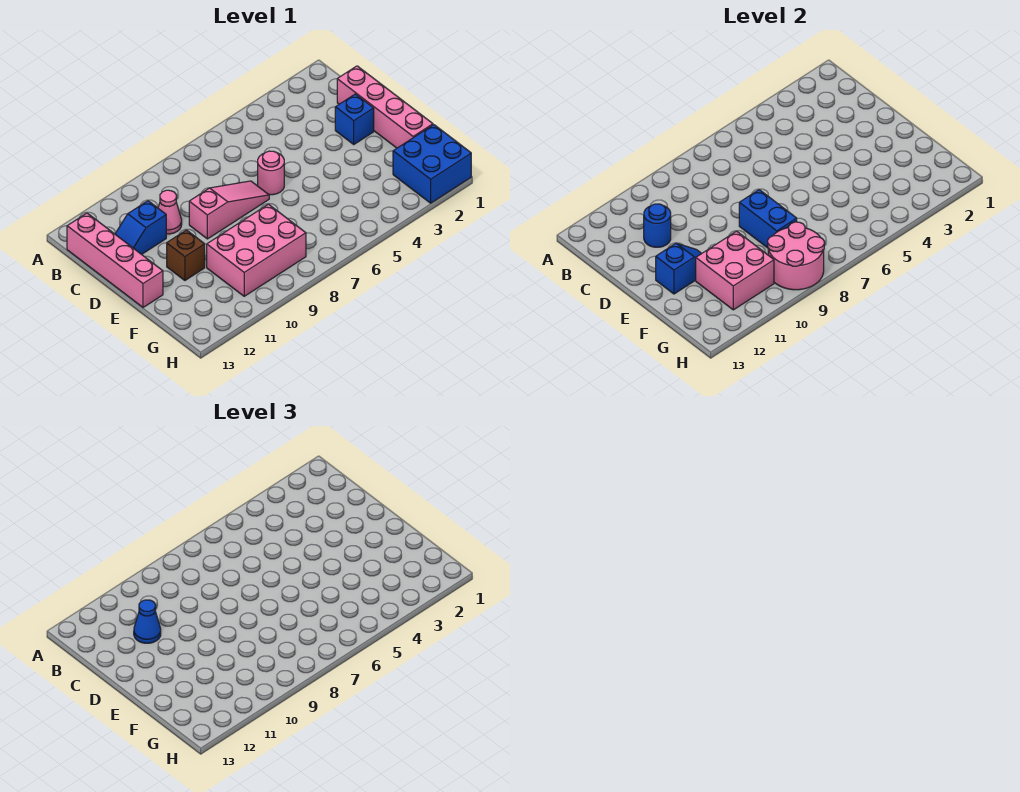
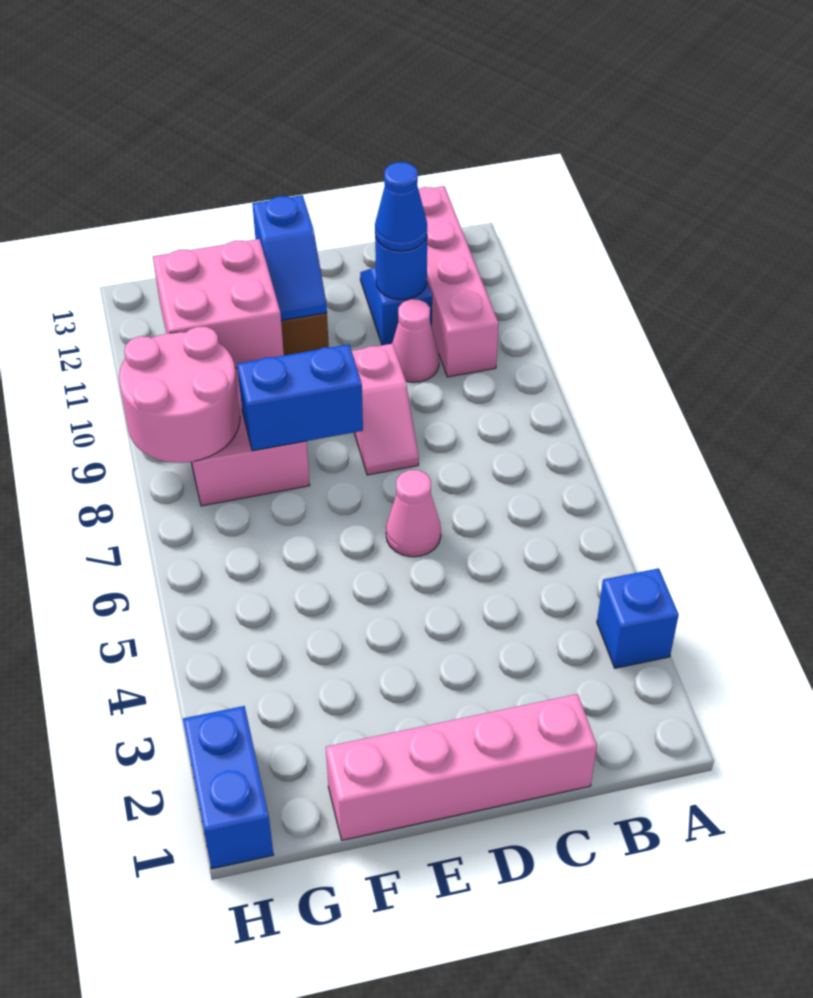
pink brick B13:E13 level 1 -> pink brick B10:B13 level 1
blue brick D2 level 1 -> blue brick A3 level 1
pink round brick D6 level 1 -> pink cone D6 level 1
pink slope D7:D9 level 1 top 9 -> pink slope D8:D9 level 1 top 9
blue brick G1:H2 level 1 -> blue brick H1:H2 level 1

